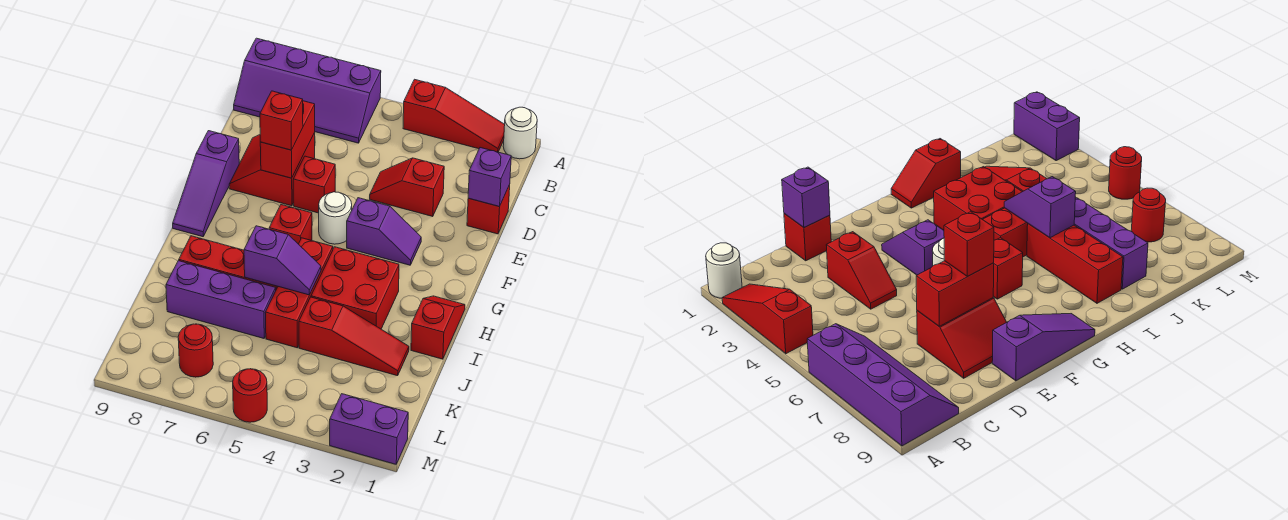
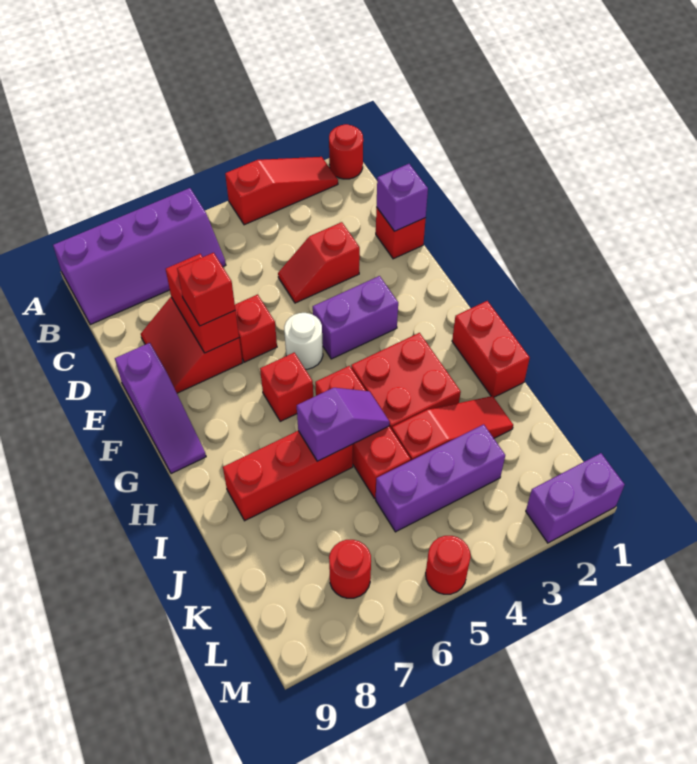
white round brick A1 level 1 -> red round brick A1 level 1
purple slope F3:F4 level 1 top 4 -> purple brick F3:F4 level 1
red slope H1:I1 level 1 top I -> red brick H1:I1 level 1
purple brick J6:J8 level 1 -> purple brick K3:K5 level 1

